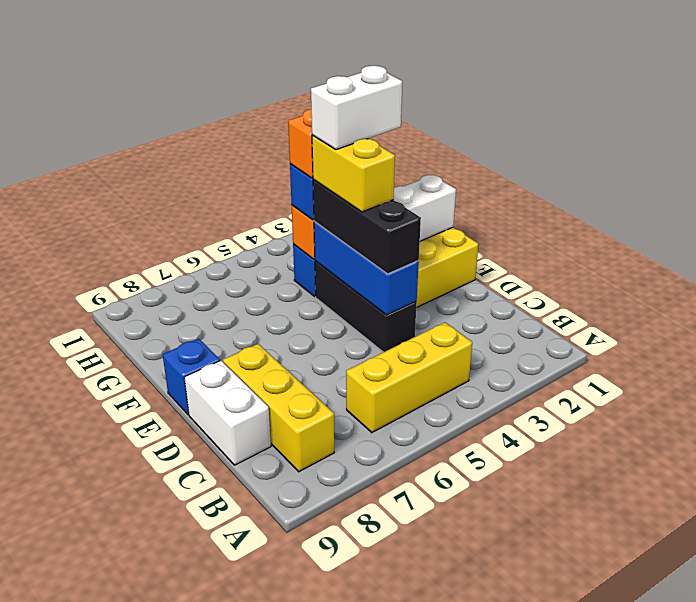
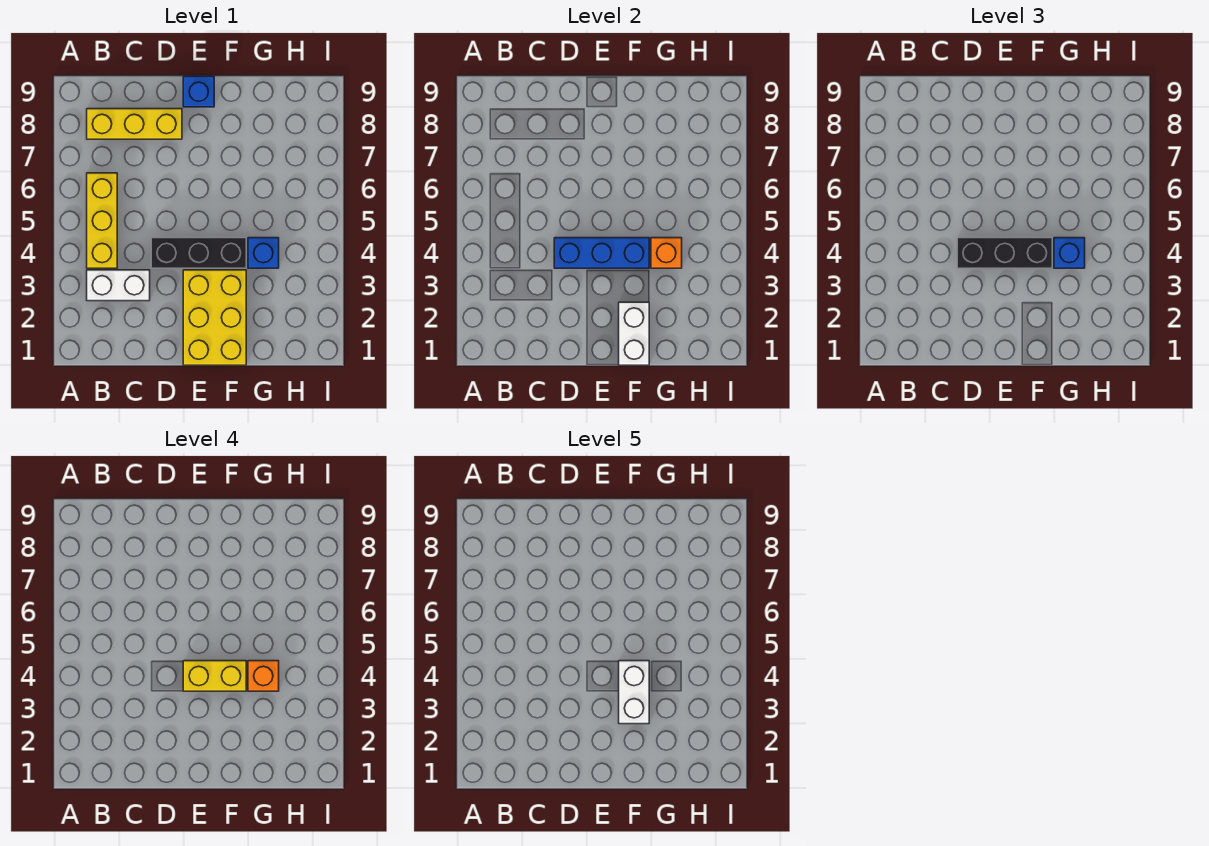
white brick C9:D9 level 1 -> white brick B3:C3 level 1

